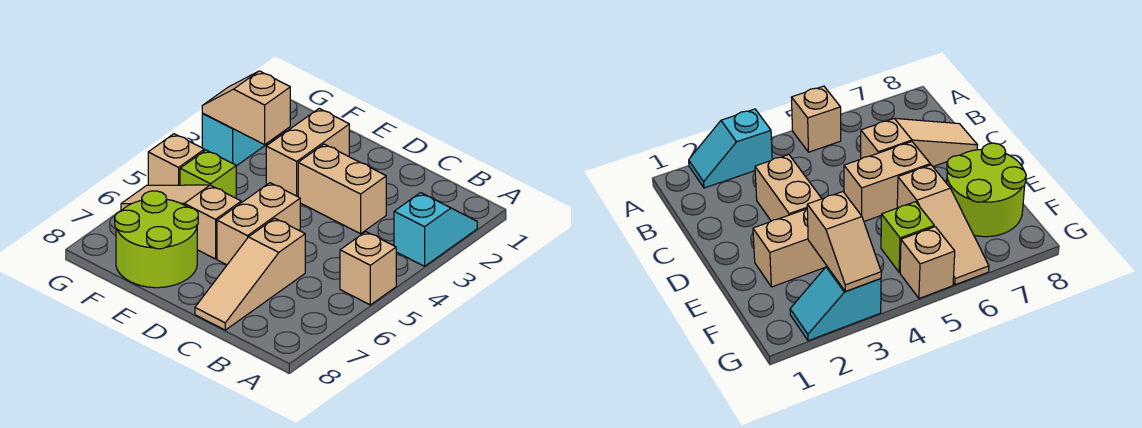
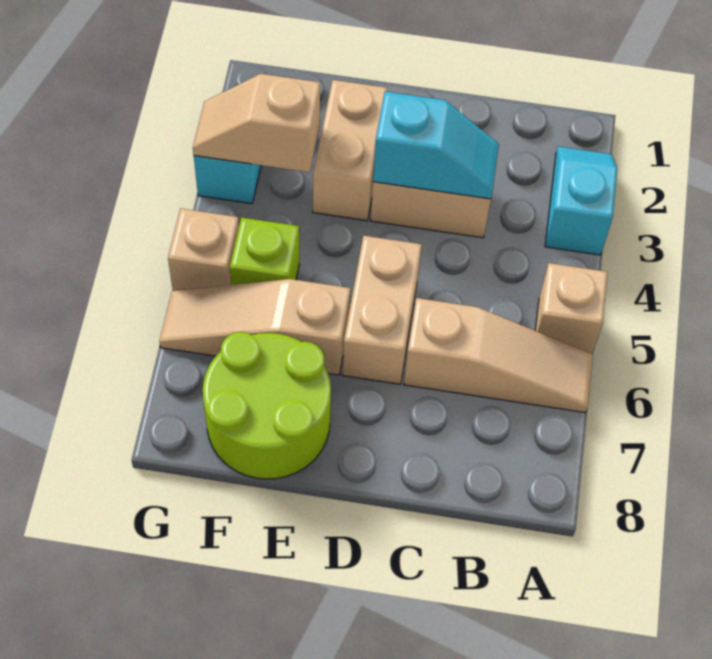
none -> cyan slope C3:D3 level 2 top D
tan slope C6:C8 level 1 top 6 -> tan slope A6:C6 level 1 top C

